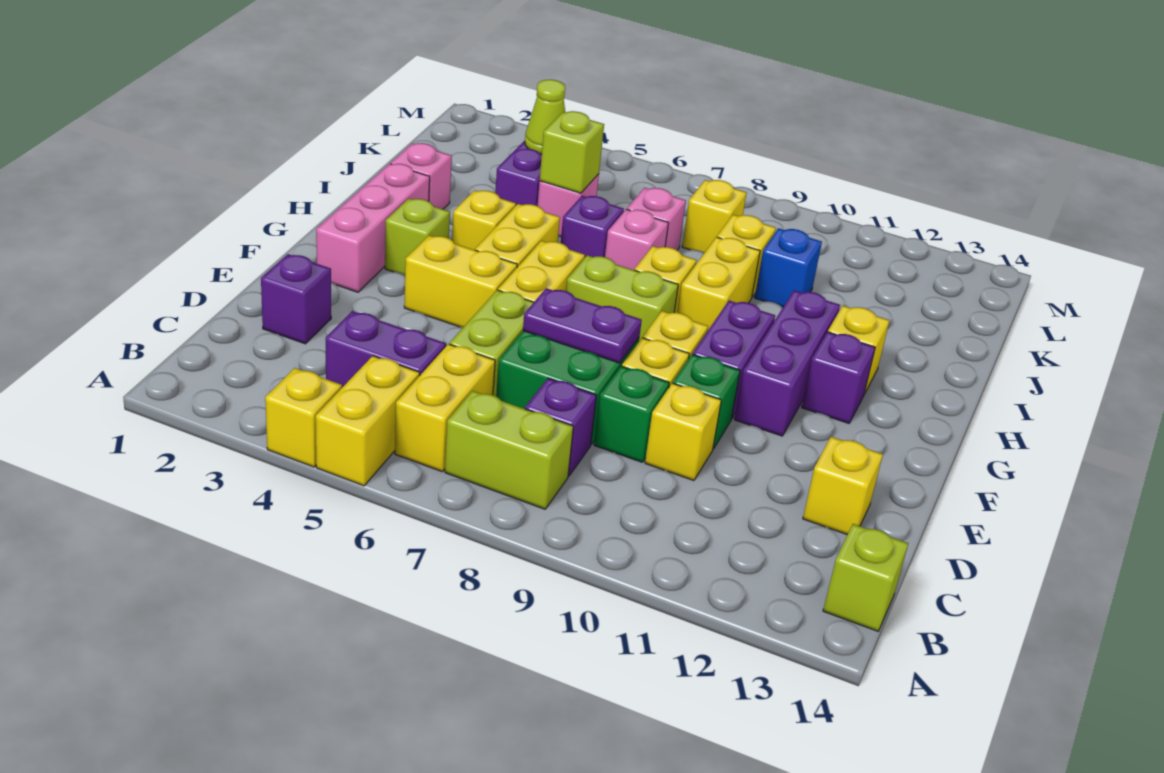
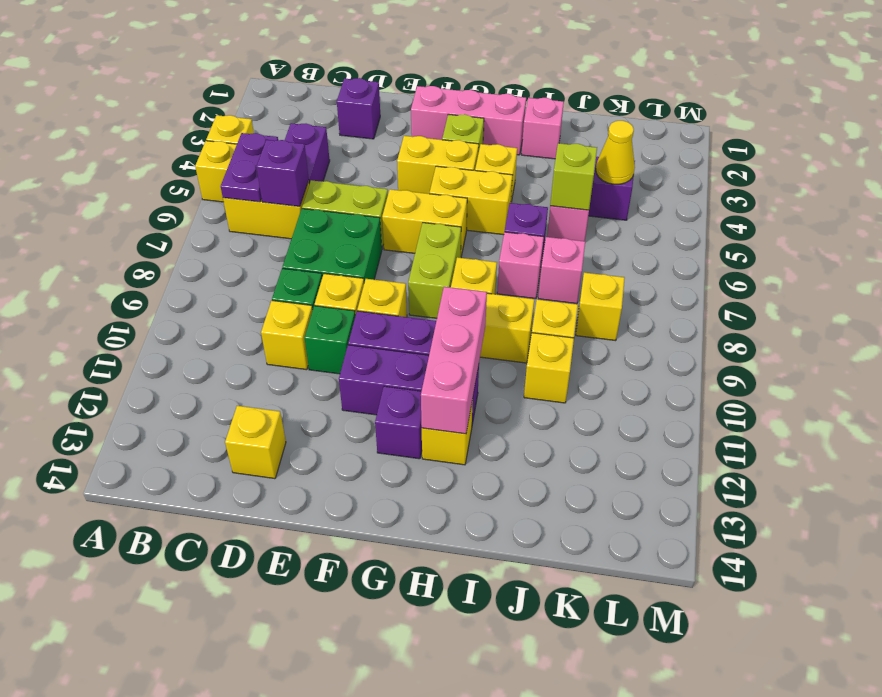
lime brick B7:B8 level 1 -> none
lime brick B14 level 1 -> none
purple brick C8 level 1 -> purple brick C6 level 2
purple plate E7:E8 level 2 -> purple plate B5:B6 level 2
yellow brick F4:F5 level 1 -> yellow brick F4:G4 level 1
none -> pink brick H10:H12 level 2
blue brick J10 level 1 -> yellow brick J10 level 1
lime cone K4 level 2 -> yellow cone K4 level 2

